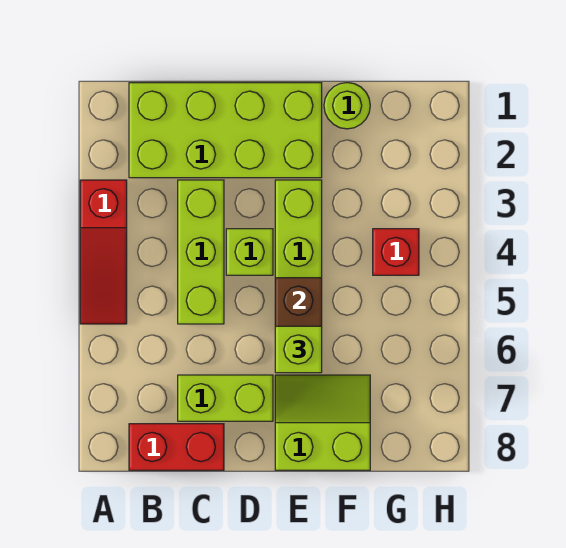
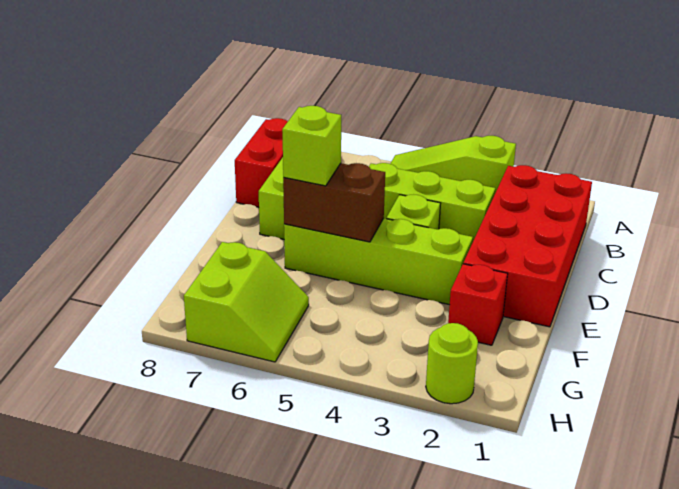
red slope A3:A5 level 1 top 3 -> lime slope A3:A5 level 1 top 3
lime brick B1:E2 level 1 -> red brick B1:E2 level 1
lime slope E7:F8 level 1 top 8 -> lime slope G6:H7 level 1 top 7
lime round brick F1 level 1 -> lime round brick H2 level 1
red brick G4 level 1 -> red brick F2 level 1

